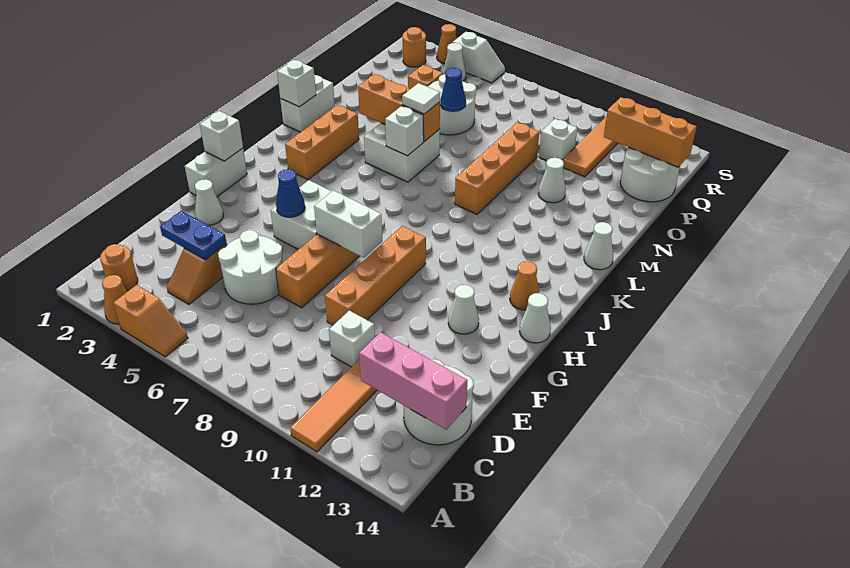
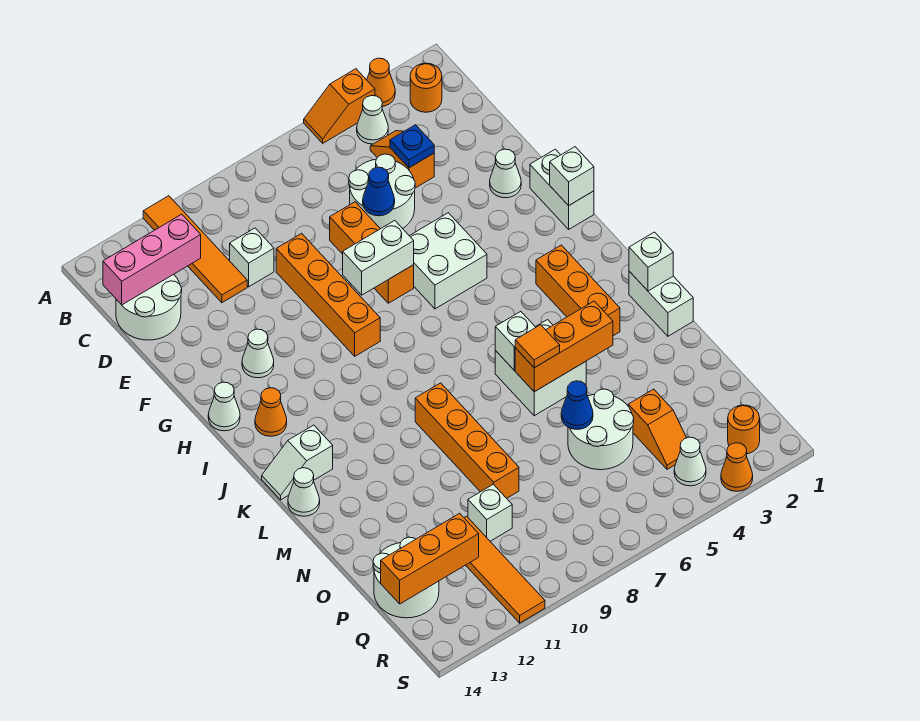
blue plate D3:D4 level 2 -> blue plate D4 level 2
blue cone G5 level 2 -> blue cone E6 level 2
white tile M6 level 3 -> orange tile M6 level 3
white cone N11 level 1 -> white cone B4 level 1
white slope S4:S5 level 1 top 4 -> white slope K13:K14 level 1 top 13

